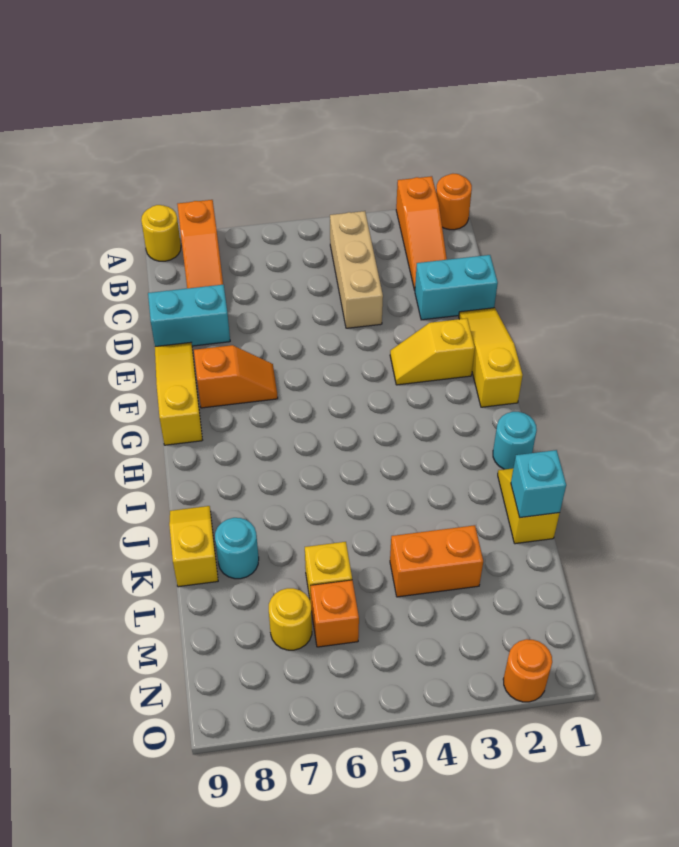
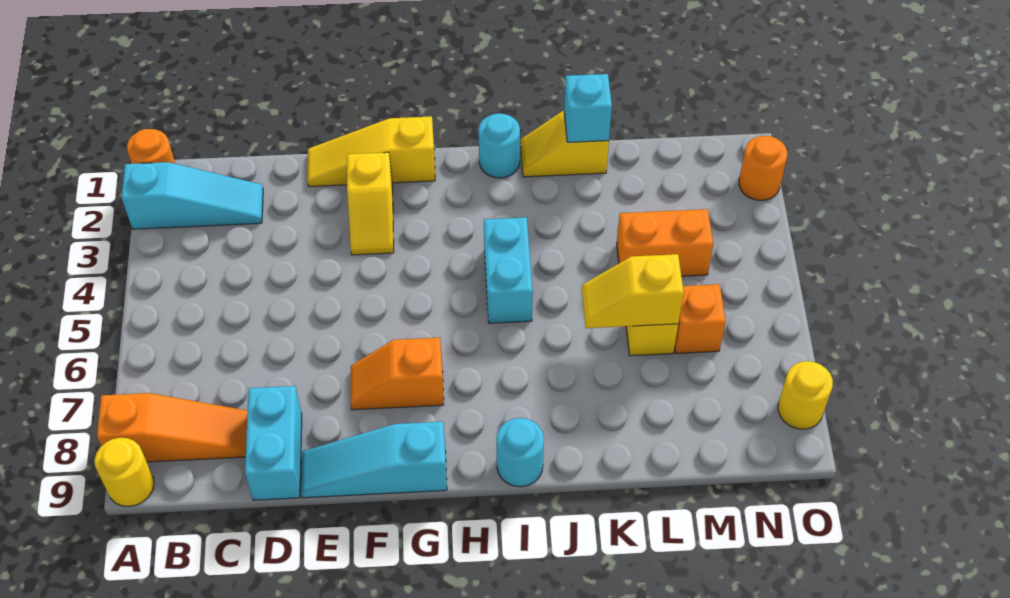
orange slope A2:C2 level 1 top A -> cyan slope A2:C2 level 1 top A
tan brick B4:D4 level 1 -> none
cyan brick D1:D2 level 1 -> cyan brick I4:I5 level 1
yellow slope E9:G9 level 1 top G -> cyan slope E9:G9 level 1 top G
orange slope F7:F8 level 1 top 8 -> orange slope F7:G7 level 1 top G
yellow slope J9:K9 level 1 top K -> yellow slope K6:L6 level 2 top L
cyan round brick K8 level 1 -> cyan round brick I9 level 1
orange brick L3:L4 level 1 -> orange brick L4:M4 level 1
yellow round brick M7 level 1 -> yellow round brick O8 level 1

